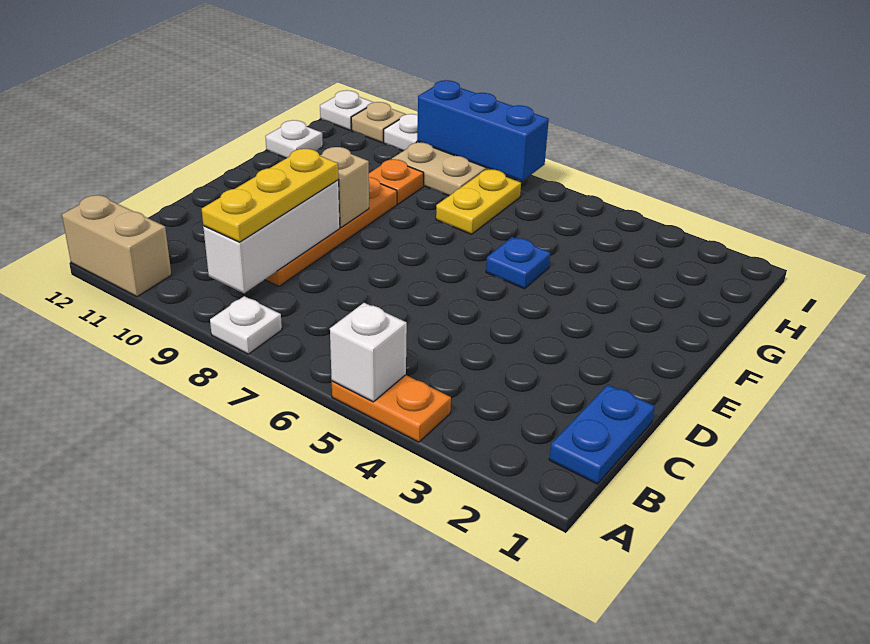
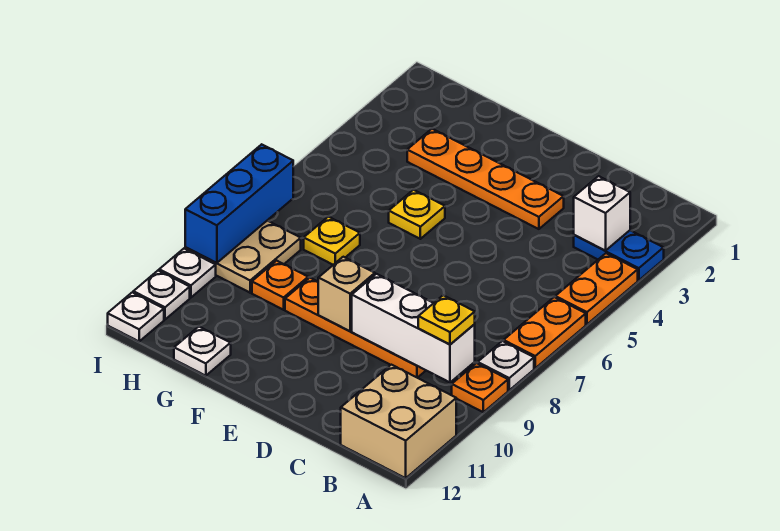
white brick A5 level 2 -> white brick B3 level 2
none -> orange plate A6:A7 level 1
none -> orange plate A9 level 1
tan brick A11:A12 level 1 -> tan brick A11:B12 level 1
blue plate B1:C1 level 1 -> blue plate A3:B3 level 1
yellow plate B9:D9 level 3 -> yellow plate B9 level 3
none -> orange plate D3:G3 level 1
blue plate F5 level 1 -> yellow plate F5 level 1
yellow plate G7:H7 level 1 -> yellow plate G7 level 1
tan plate I11 level 1 -> white plate I11 level 1

